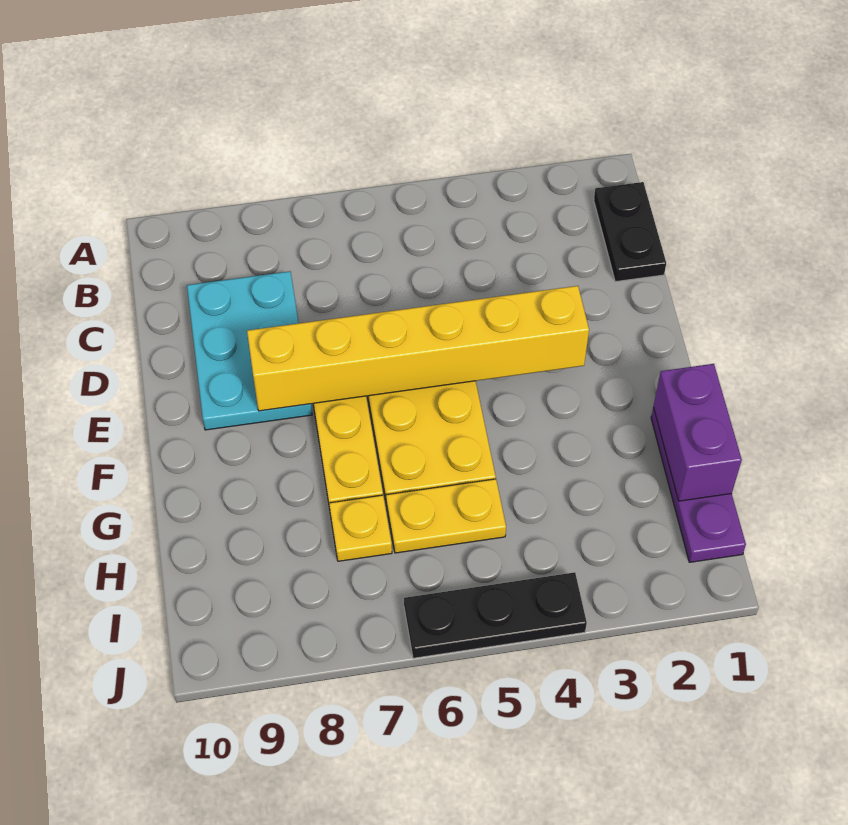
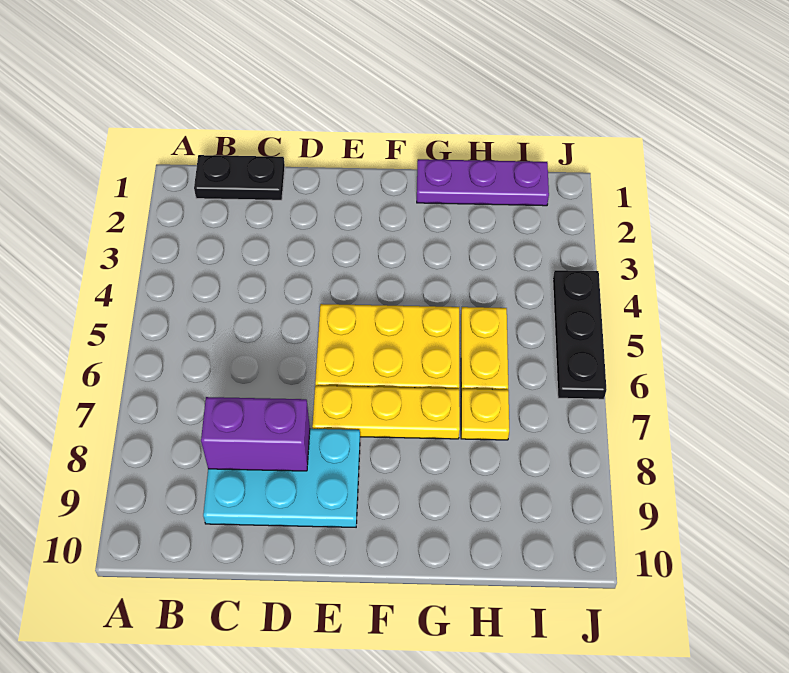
yellow brick E3:E8 level 2 -> none
purple brick G1:H1 level 2 -> purple brick C8:D8 level 2

